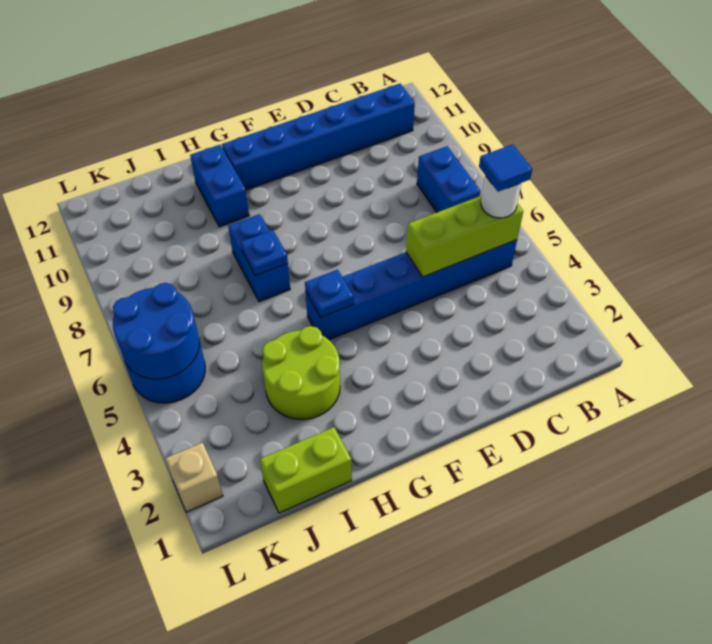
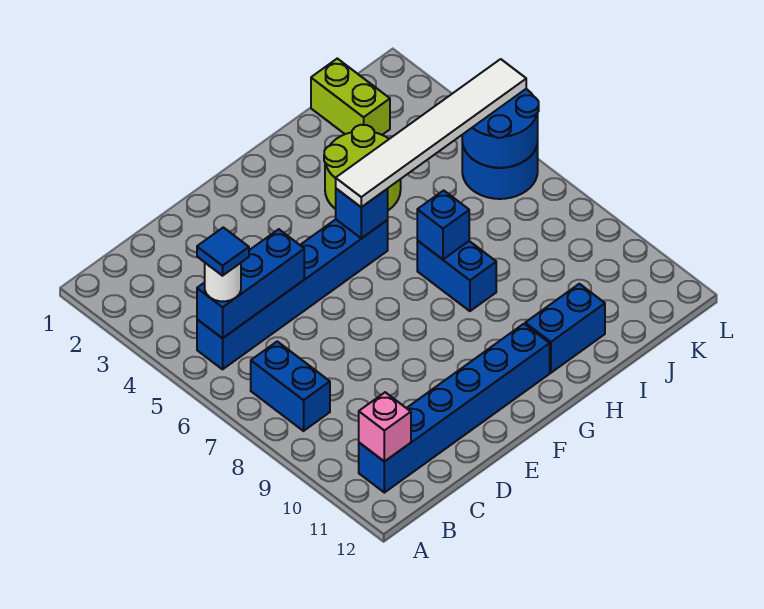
lime brick B5:D5 level 2 -> blue brick B5:D5 level 2
none -> pink brick B11 level 2
blue plate G5 level 2 -> blue brick G5 level 2
none -> white tile G5:L5 level 3
blue plate H7 level 2 -> blue brick H7 level 2
blue brick H10:H11 level 1 -> blue brick H11:I11 level 1
lime brick I1:J1 level 1 -> lime brick J1:J2 level 1
tan brick L2 level 1 -> none

